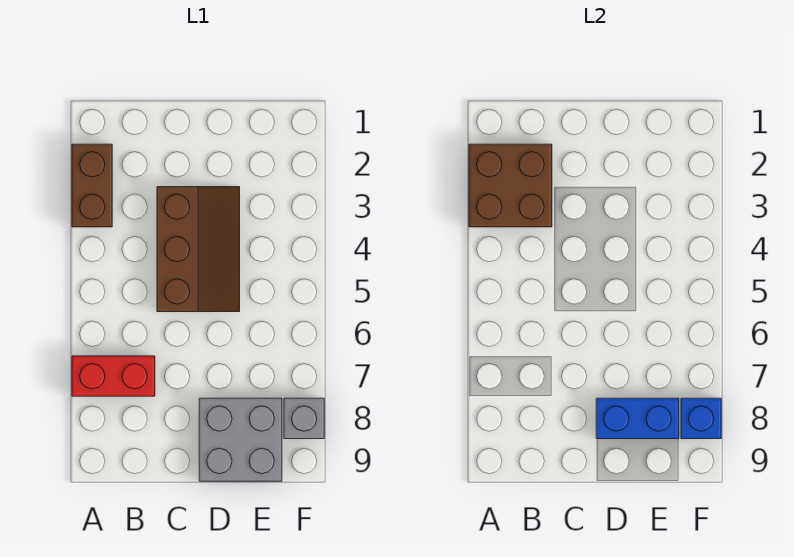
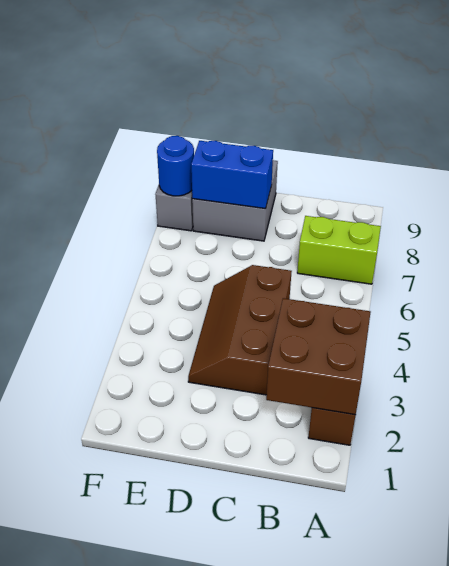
red brick A7:B7 level 1 -> lime brick A7:B7 level 1
blue brick F8 level 2 -> blue round brick F8 level 2

